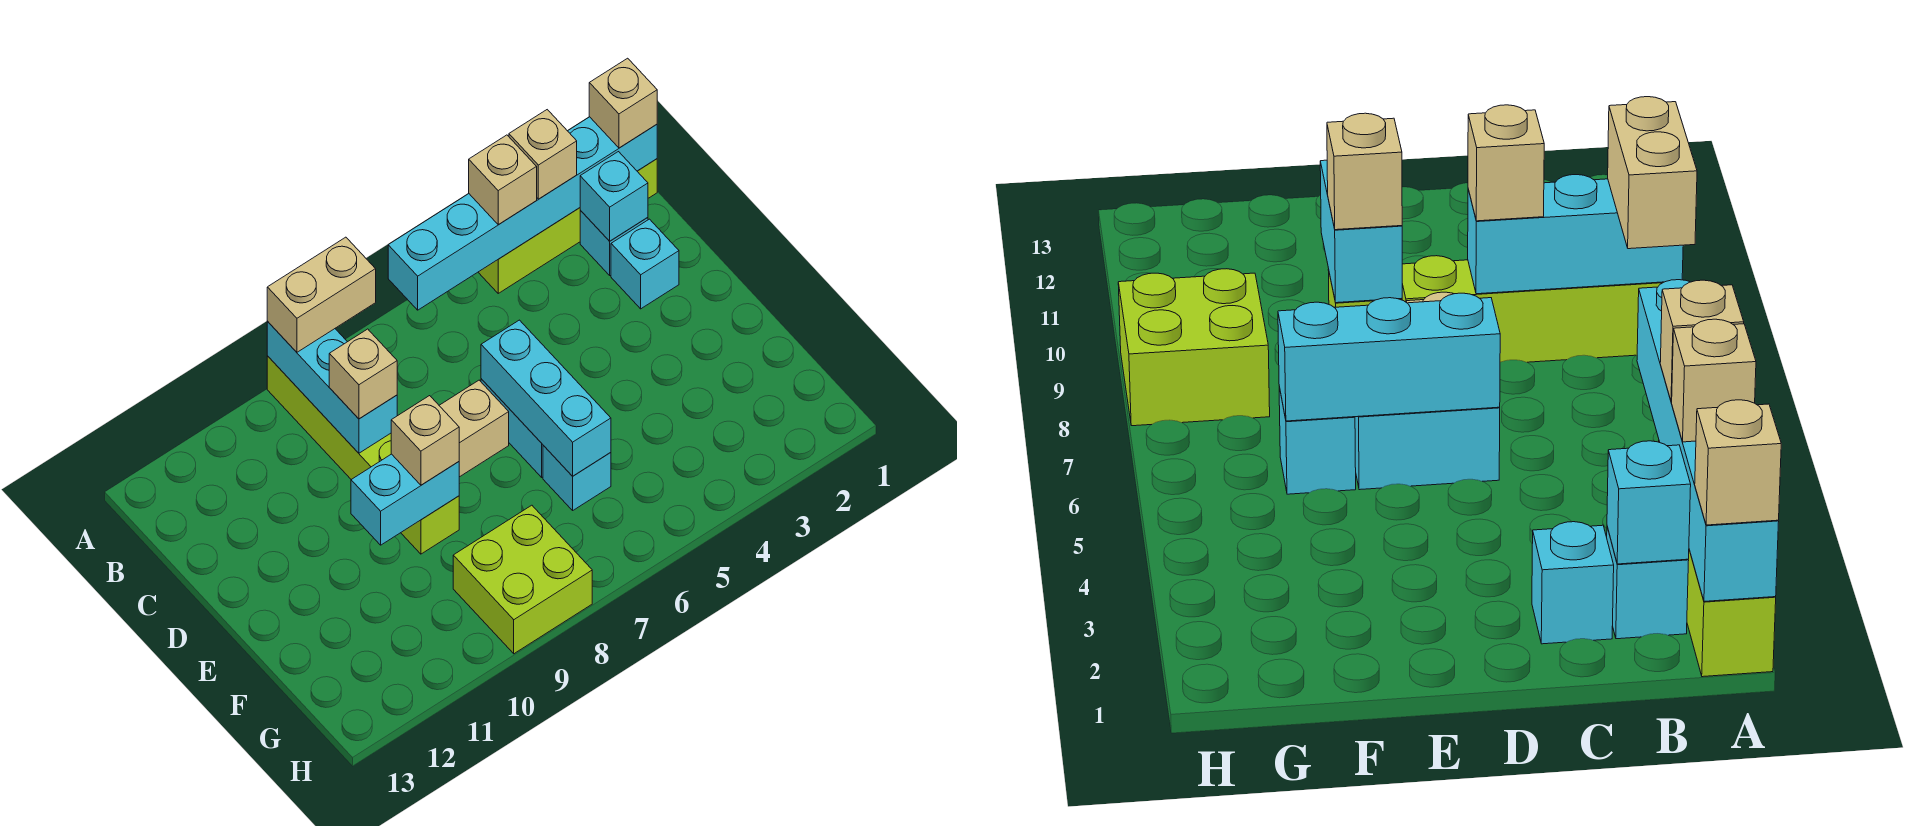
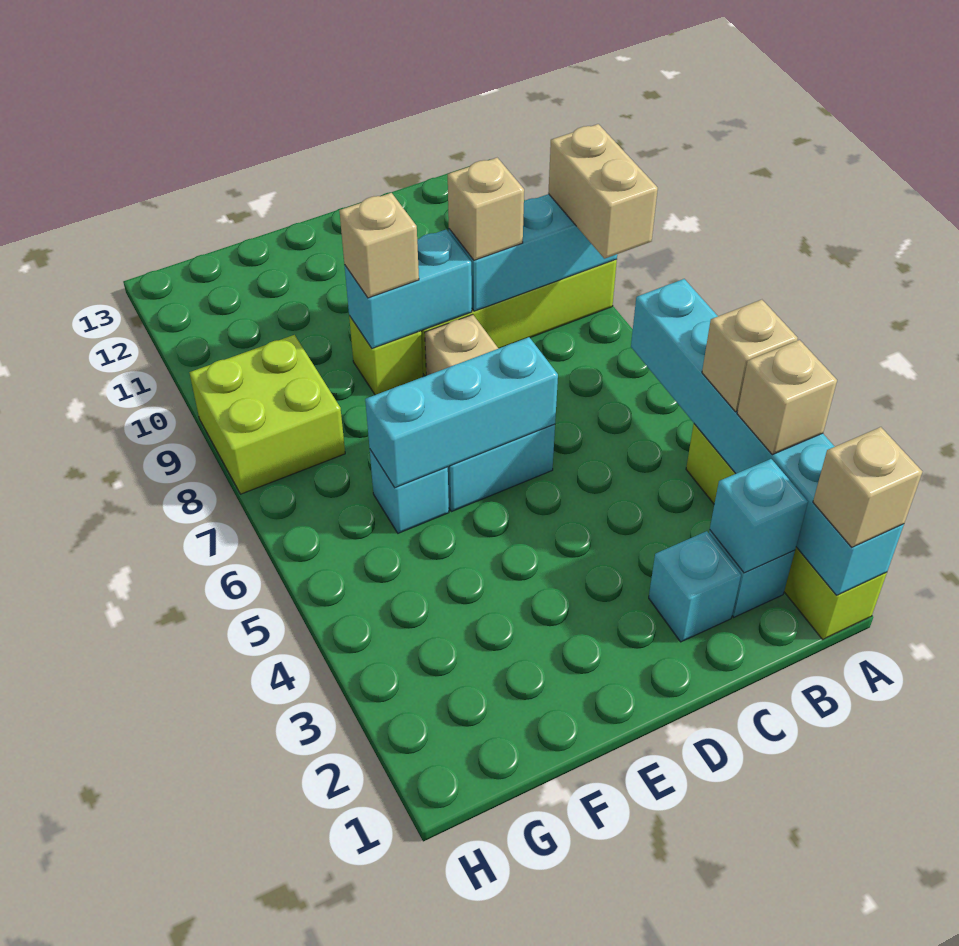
cyan brick E9:E10 level 2 -> cyan brick D9:E9 level 2

